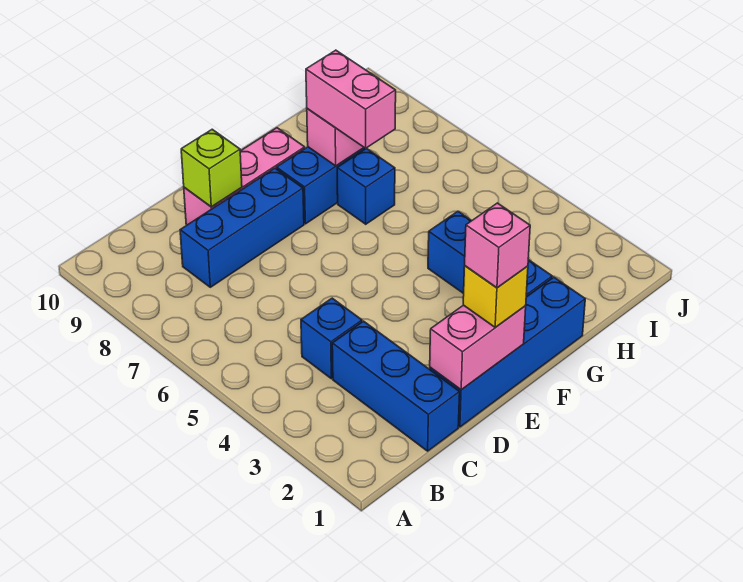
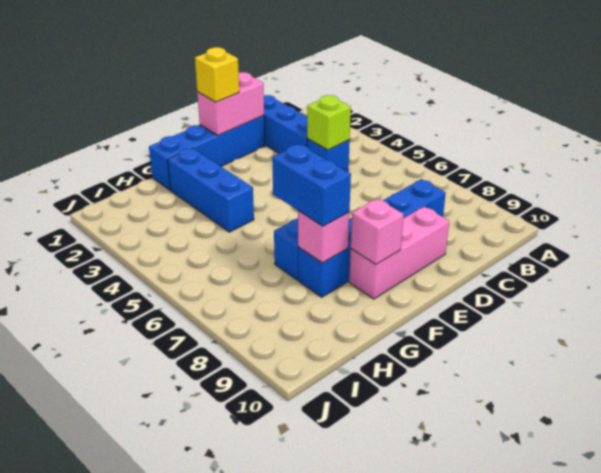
lime brick D9 level 2 -> lime brick C4 level 2
pink brick E1 level 4 -> pink brick F9 level 2
pink brick G7:G8 level 3 -> blue brick G7:G8 level 3

